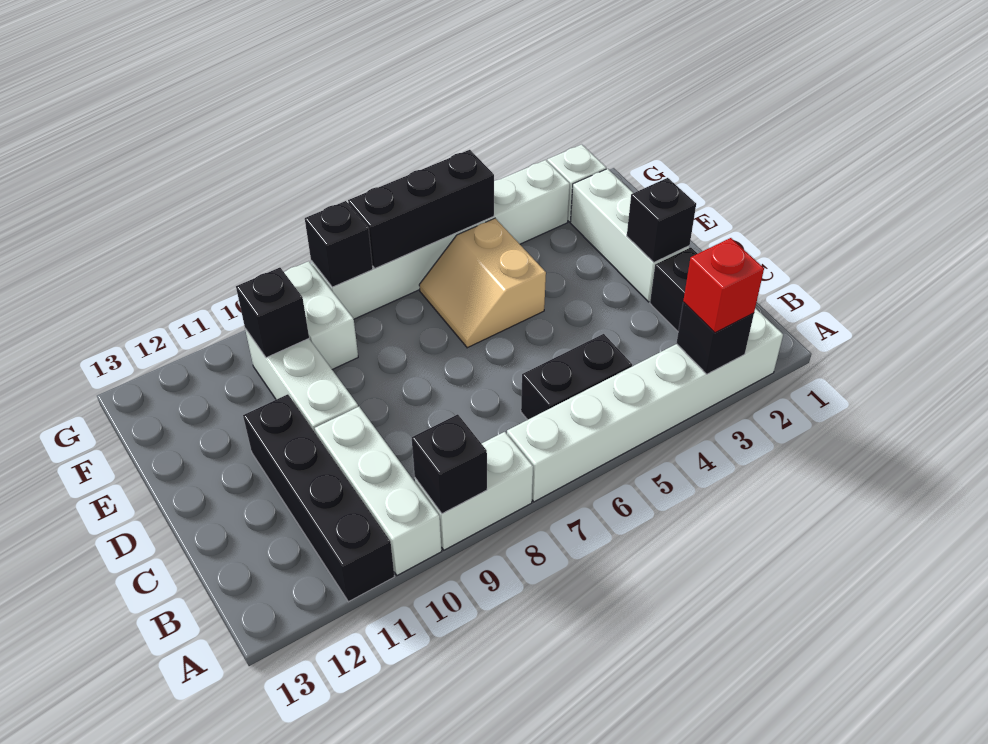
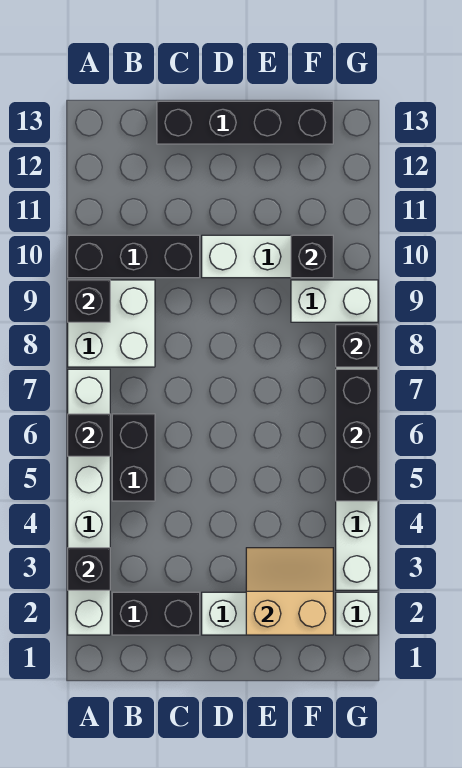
red brick A3 level 3 -> none
white brick A8:A9 level 1 -> white brick A8:B9 level 1
white brick A10:C10 level 1 -> black brick A10:C10 level 1
black brick A11:D11 level 1 -> black brick C13:F13 level 1
black brick D2 level 2 -> black brick A6 level 2
tan slope E5:F6 level 1 top 5 -> tan slope E2:F3 level 2 top 2

